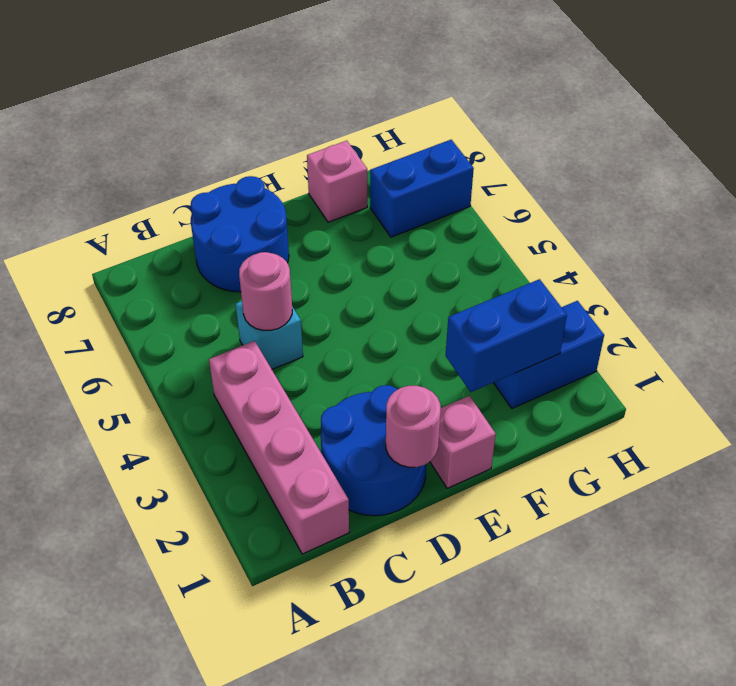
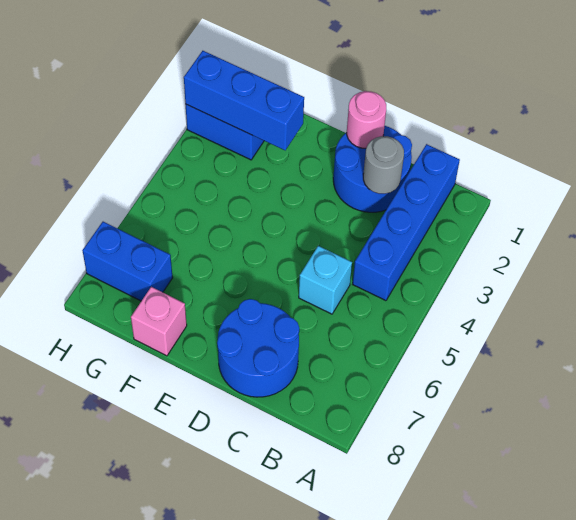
pink brick B1:B4 level 1 -> blue brick B1:B4 level 1
none -> grey round brick C2 level 2
pink round brick C5 level 2 -> none
pink brick E1 level 1 -> none
blue brick F2:G2 level 2 -> blue brick F2:H2 level 2

